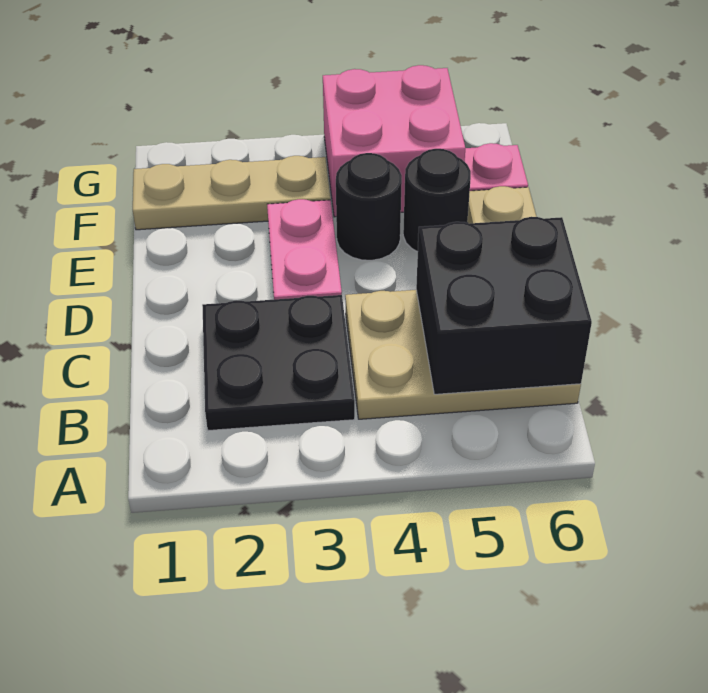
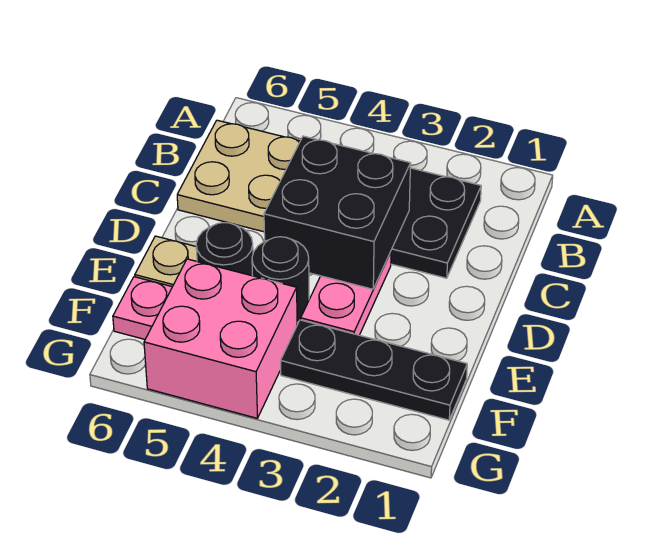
black brick B5:C6 level 2 -> black brick C3:D4 level 2
tan plate F1:F3 level 1 -> black plate F1:F3 level 1

